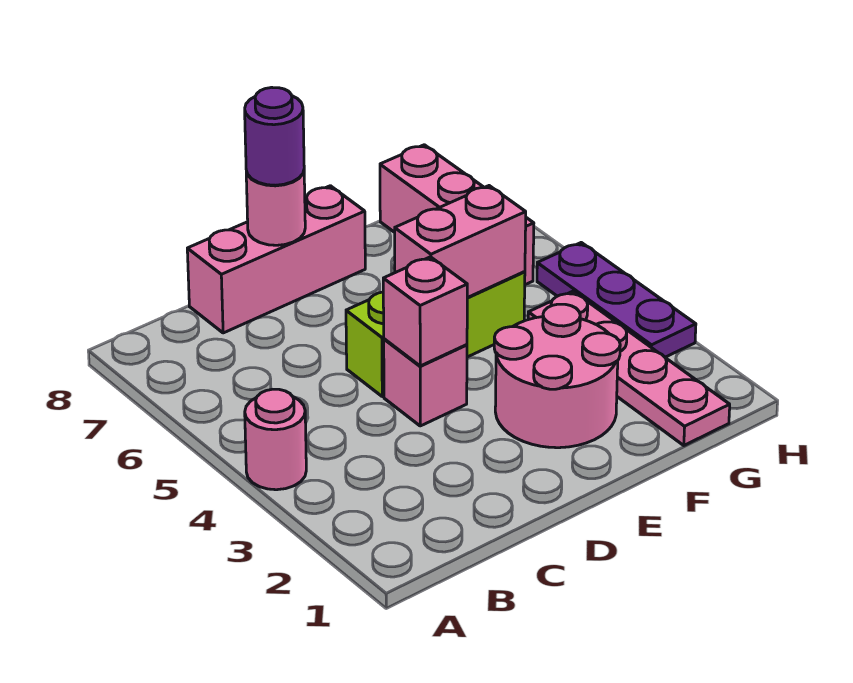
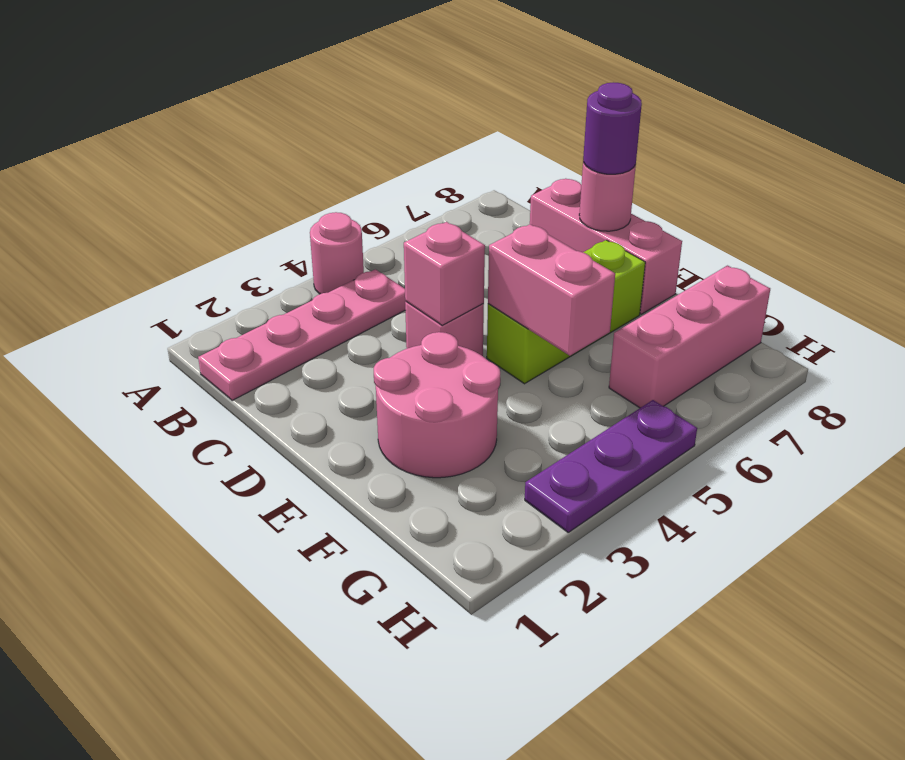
lime brick D5:F5 level 1 -> lime brick E5:E7 level 1
pink plate G1:G4 level 1 -> pink plate B1:B4 level 1

